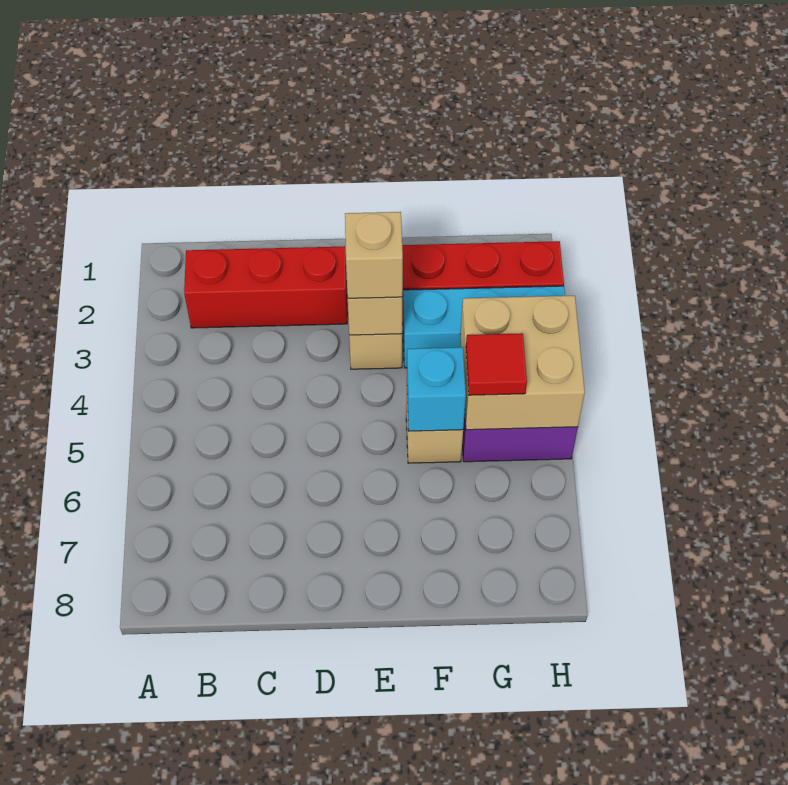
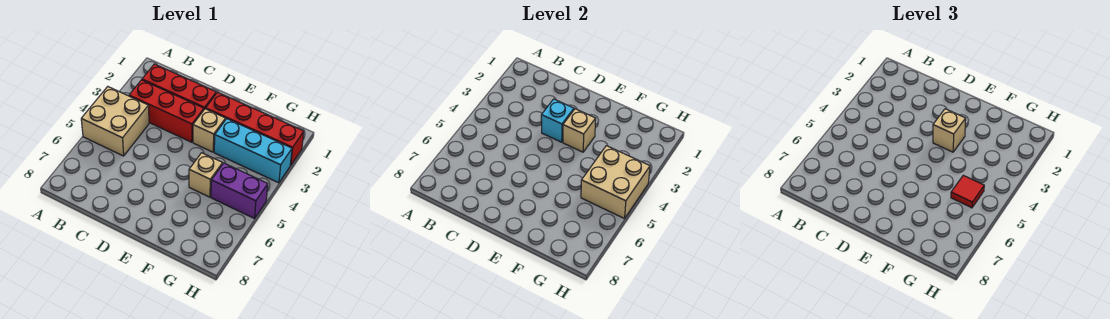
none -> tan brick A4:B5 level 1
none -> red brick B3:D3 level 1
cyan brick F5 level 2 -> cyan brick D3 level 2

